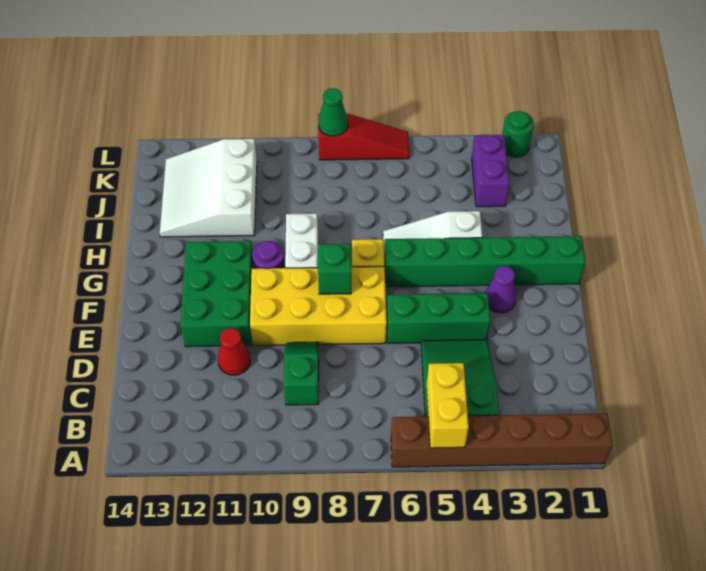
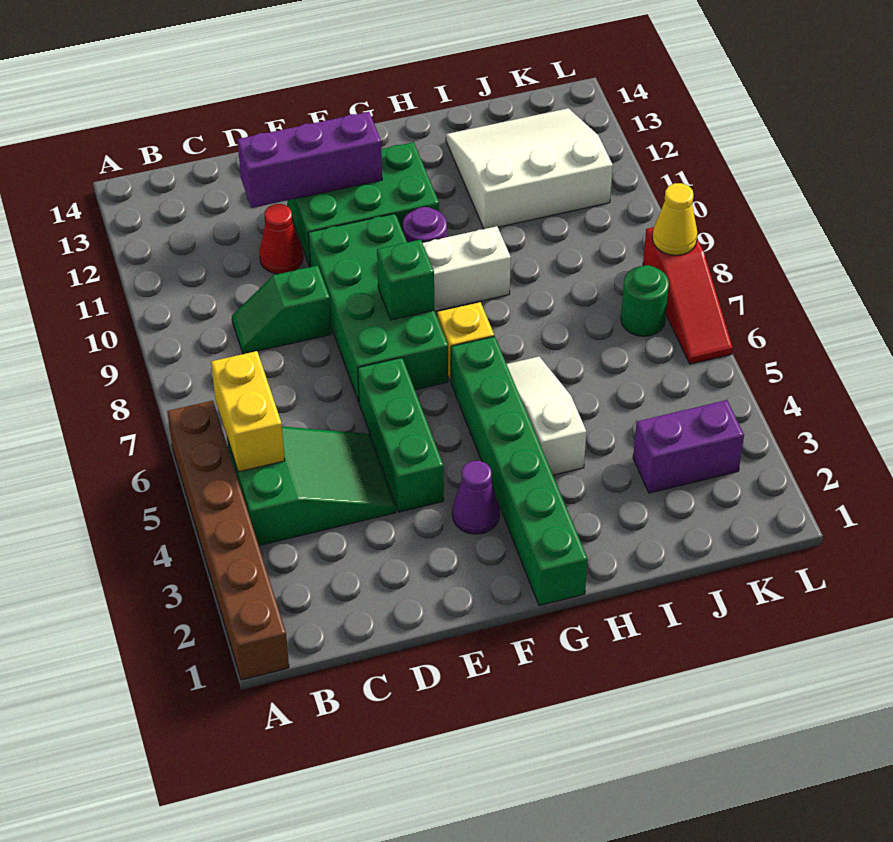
yellow brick A5:B5 level 2 -> yellow brick B5:B6 level 2
green slope C9:D9 level 1 top C -> green slope C9:D9 level 1 top D
none -> purple brick D12:F12 level 2
yellow brick E7:F10 level 1 -> green brick E7:F10 level 1
green round brick L2 level 1 -> green round brick K7 level 1
green cone L8 level 2 -> yellow cone L8 level 2

